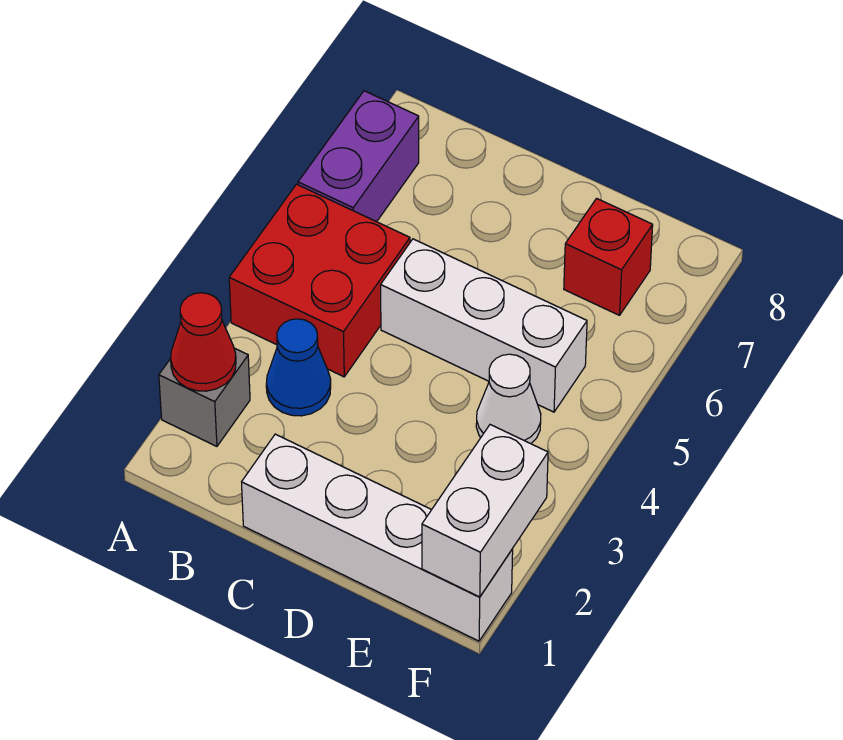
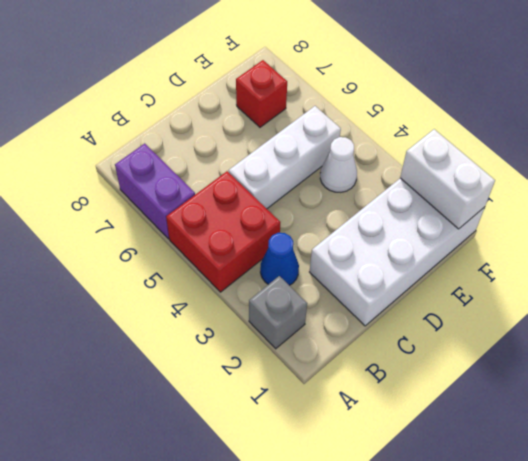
red cone A2 level 2 -> none
white brick C1:F1 level 1 -> white brick C1:F2 level 1

